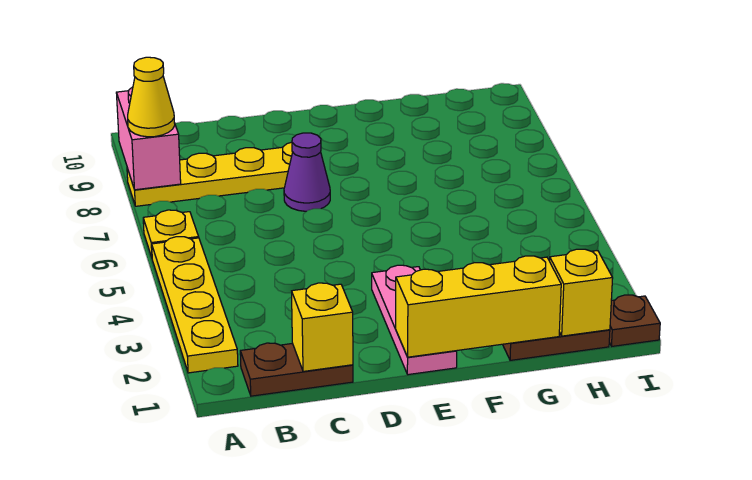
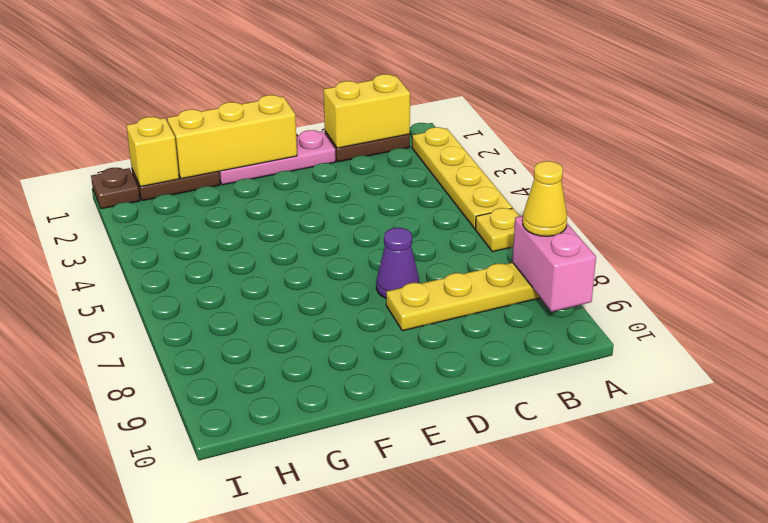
yellow brick C1 level 2 -> yellow brick B1:C1 level 2
pink plate E1:E3 level 1 -> pink plate D1:F1 level 1

